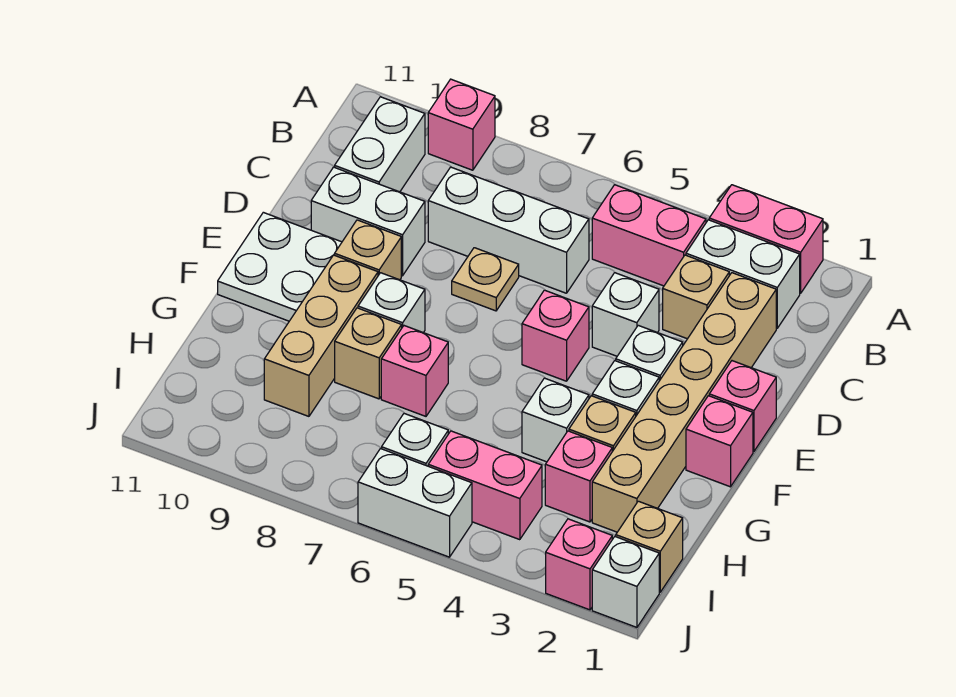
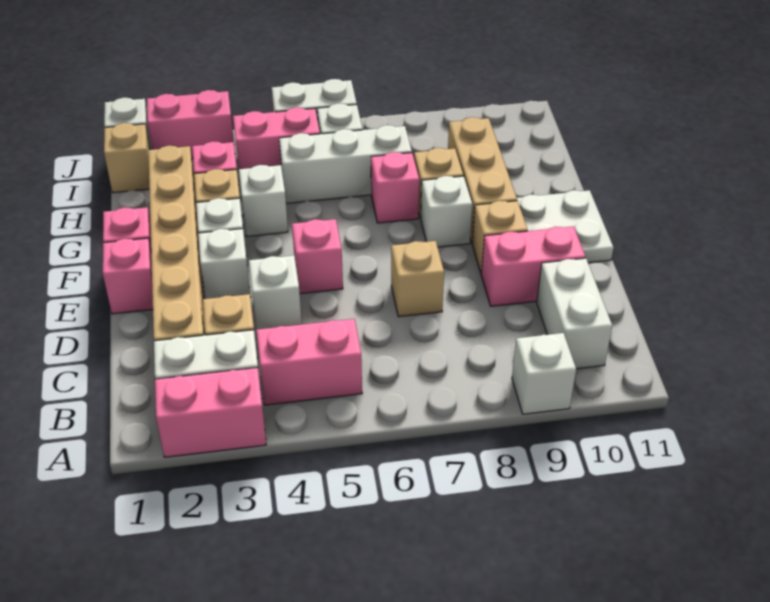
pink brick A9 level 1 -> white brick A9 level 1
white brick C6:C8 level 1 -> white brick H5:H7 level 1
tan plate D7 level 1 -> tan brick D7 level 1
white brick D9:D10 level 1 -> pink brick D9:D10 level 1
pink brick J2 level 1 -> pink brick J2:J3 level 1

